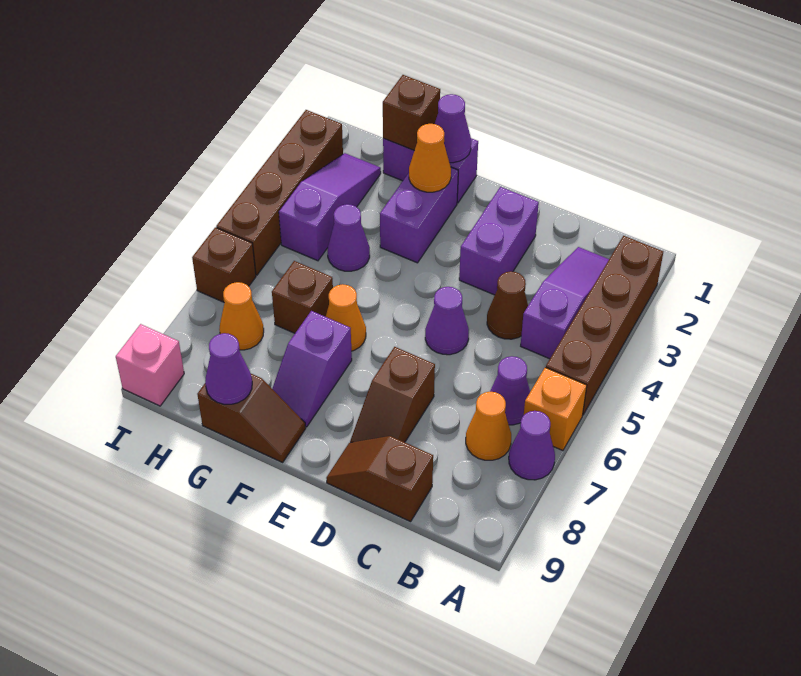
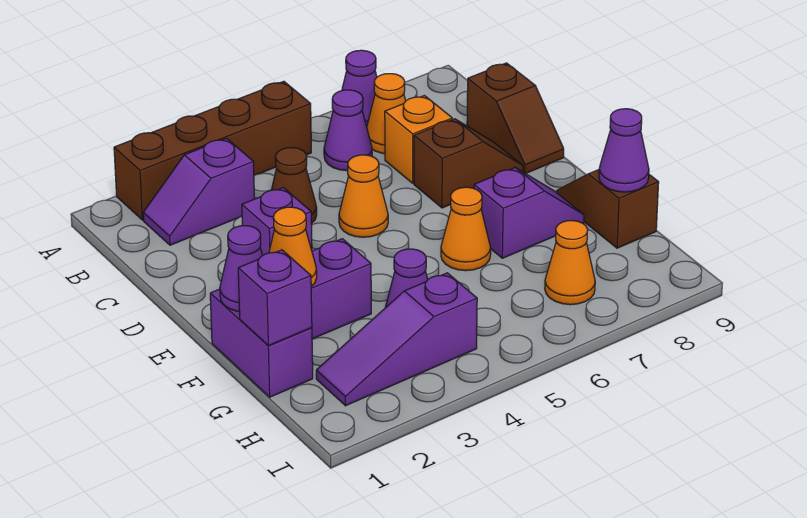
orange brick A6 level 1 -> orange brick C7 level 1
purple slope B2:B4 level 1 top 4 -> purple slope B2:B3 level 1 top 3
purple brick D2:D3 level 1 -> purple brick D3 level 1
purple cone D5 level 1 -> orange cone D5 level 1
brown brick G1 level 2 -> purple brick G1 level 2
brown brick G6 level 1 -> none
brown brick I2:I5 level 1 -> none
brown brick I6 level 1 -> none
pink brick I9 level 1 -> none

